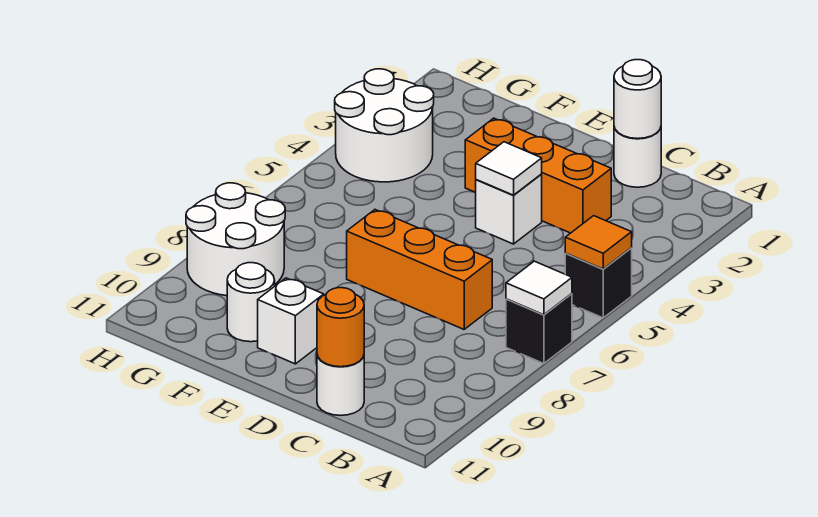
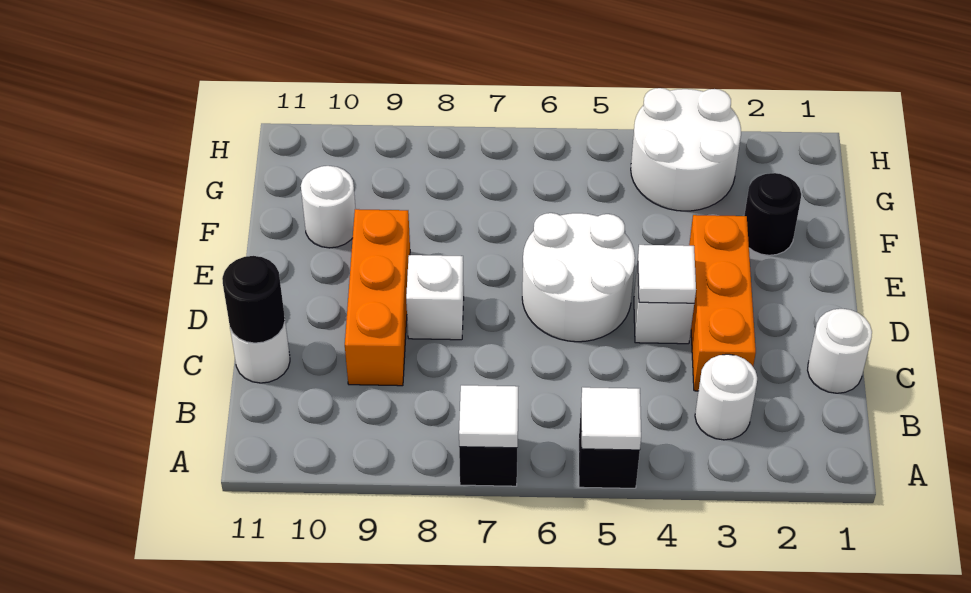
orange tile A5 level 2 -> white tile A5 level 2
white round brick C1 level 2 -> white round brick B3 level 1
orange brick C7:E7 level 1 -> orange brick C9:E9 level 1
orange round brick C11 level 2 -> black round brick C11 level 2
white brick E10 level 1 -> white brick D8 level 1
none -> black round brick F2 level 1
white round brick G8:H9 level 1 -> white round brick D5:E6 level 1

